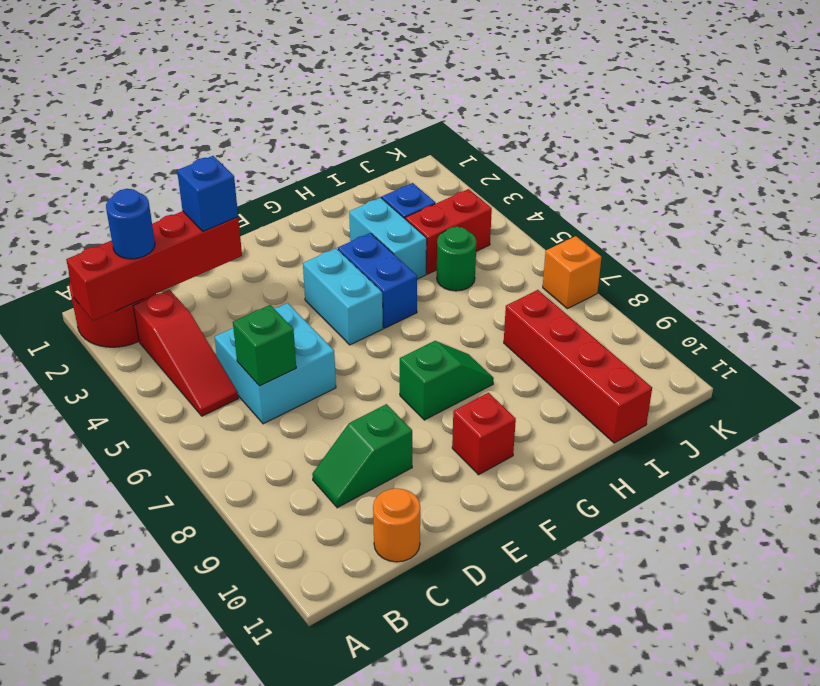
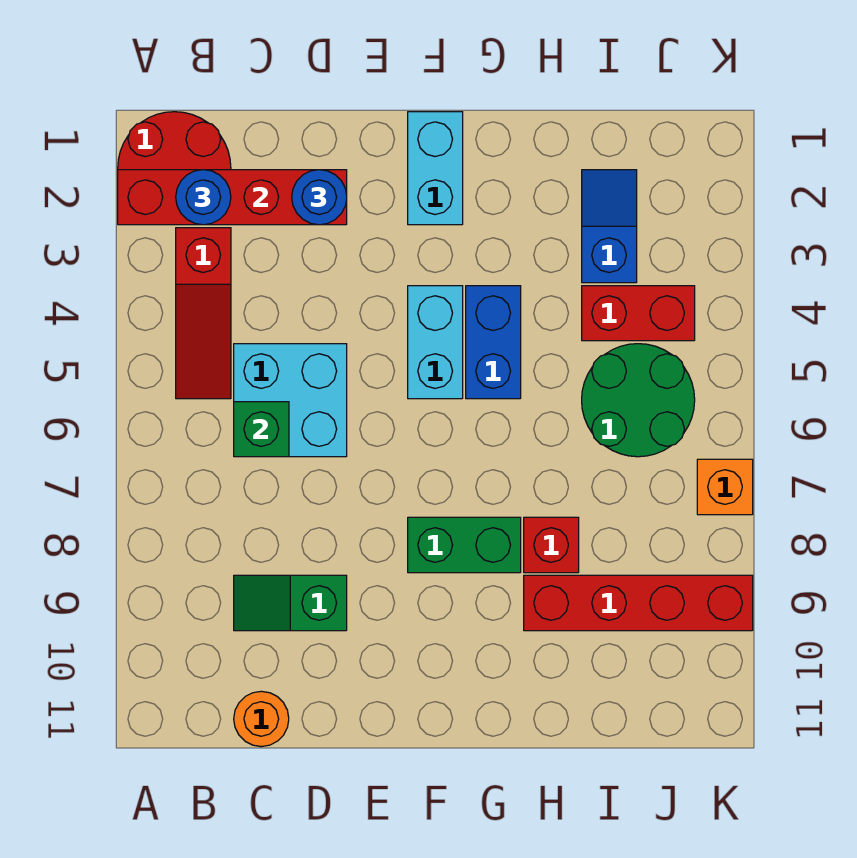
blue brick D2 level 3 -> blue round brick D2 level 3
green slope F8:G8 level 1 top F -> green brick F8:G8 level 1
red brick F10 level 1 -> red brick H8 level 1
cyan brick H3:H4 level 1 -> cyan brick F1:F2 level 1
green round brick I5 level 1 -> green round brick I5:J6 level 1
red brick I8:I11 level 1 -> red brick H9:K9 level 1

